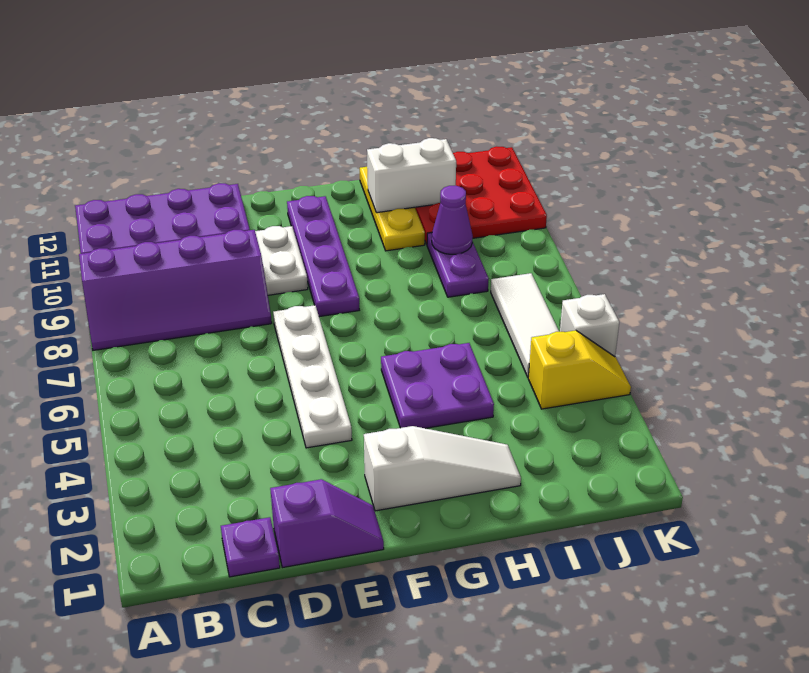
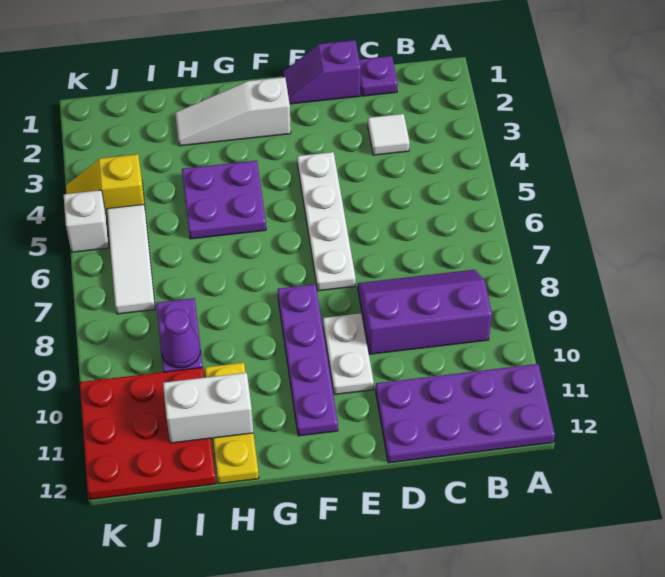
purple slope A8:D9 level 1 top 9 -> purple slope B8:D9 level 1 top 9
none -> white tile C3 level 1

